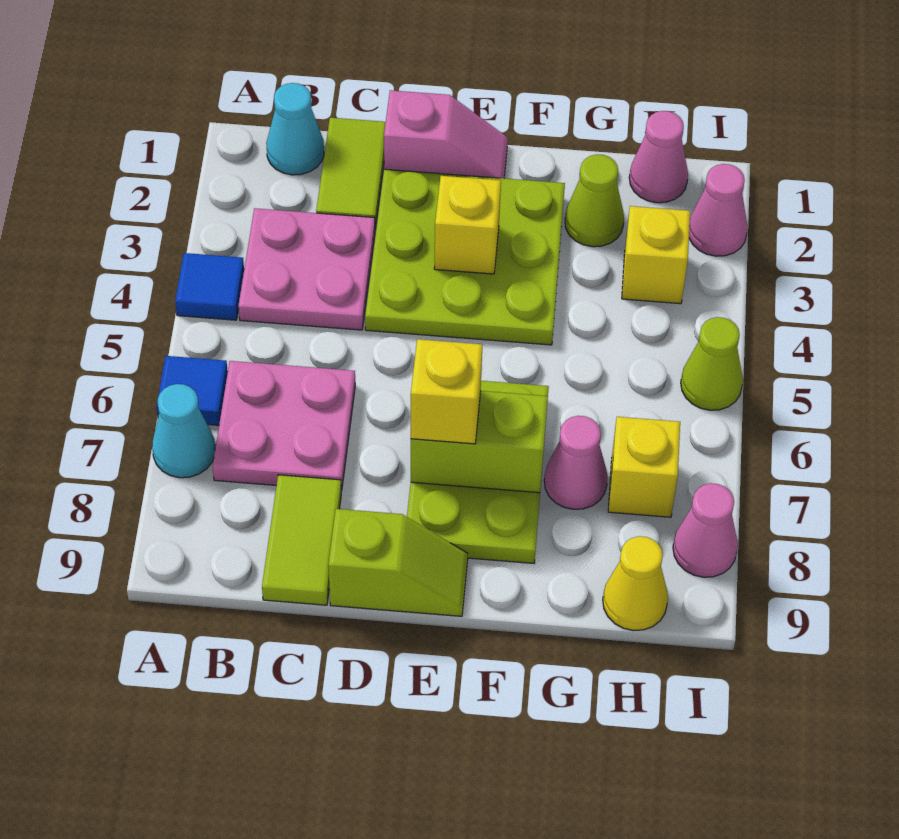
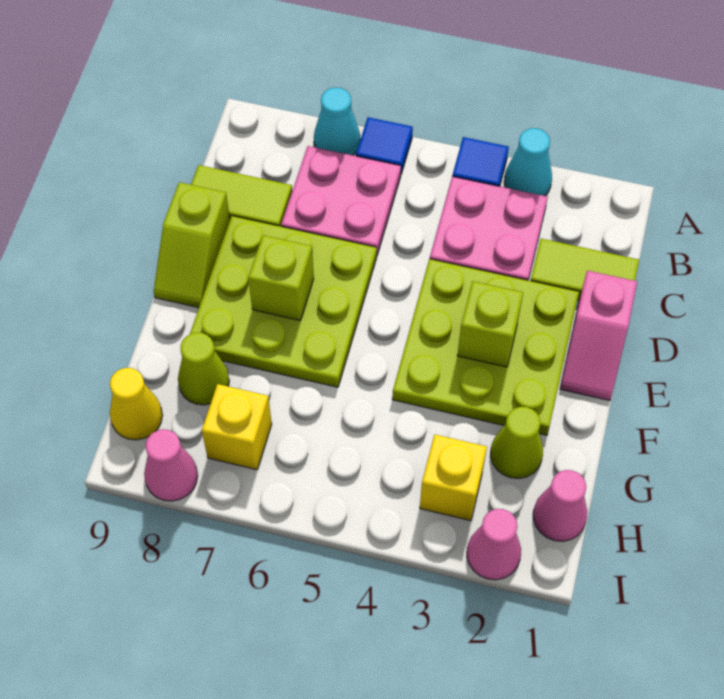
cyan cone B1 level 1 -> cyan cone A3 level 1
yellow brick E3 level 2 -> lime brick E3 level 2
lime plate E6:F8 level 1 -> lime plate D6:F8 level 1
lime brick E7:F7 level 2 -> lime brick E7 level 2
yellow brick E7 level 3 -> none
pink cone G7 level 1 -> none
lime cone I5 level 1 -> lime cone G8 level 1

